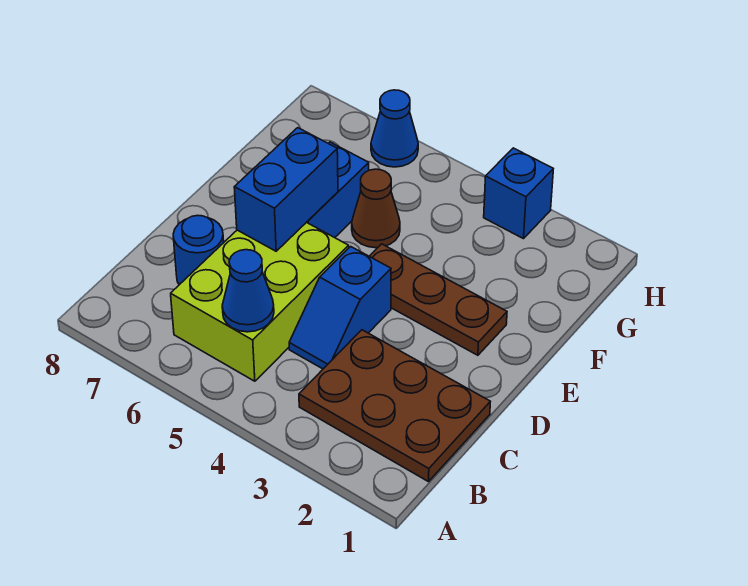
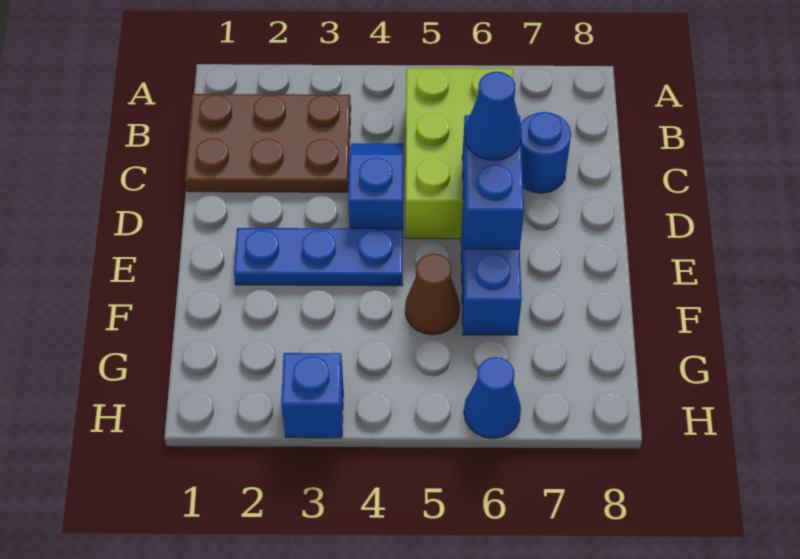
blue cone B5 level 2 -> blue cone D6 level 3
brown plate E2:E4 level 1 -> blue plate E2:E4 level 1

